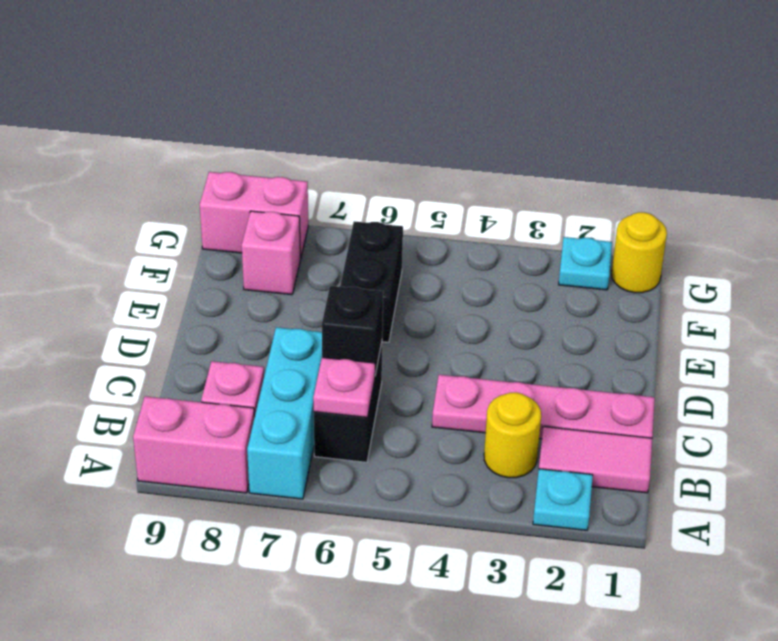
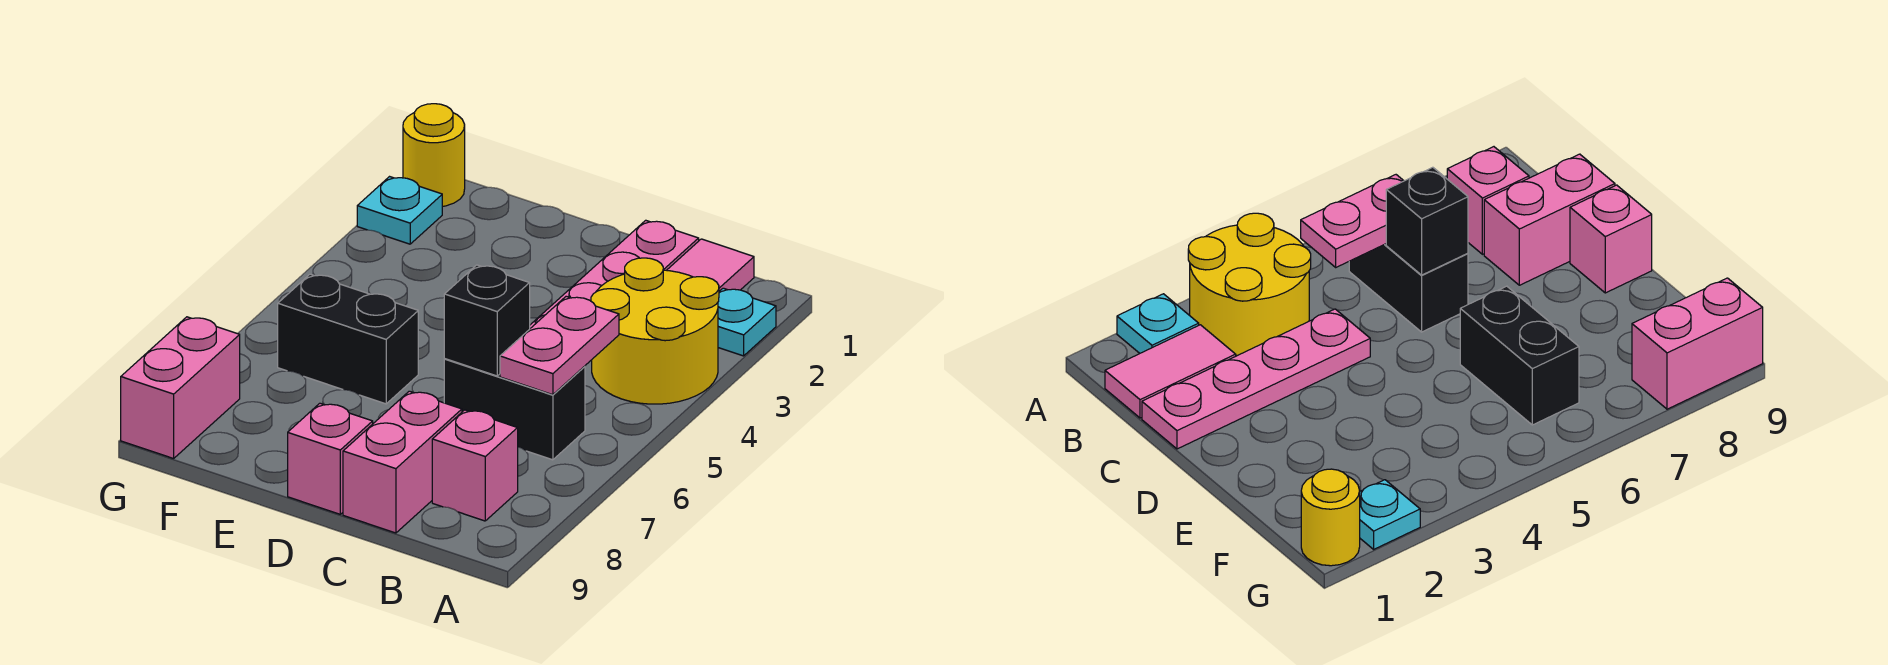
cyan brick A7:C7 level 1 -> none
pink brick A8:A9 level 1 -> pink brick C8:C9 level 1
yellow round brick B3 level 1 -> yellow round brick A3:B4 level 1
pink plate B6 level 2 -> pink plate B5:B6 level 2
pink brick F8 level 1 -> pink brick D9 level 1

